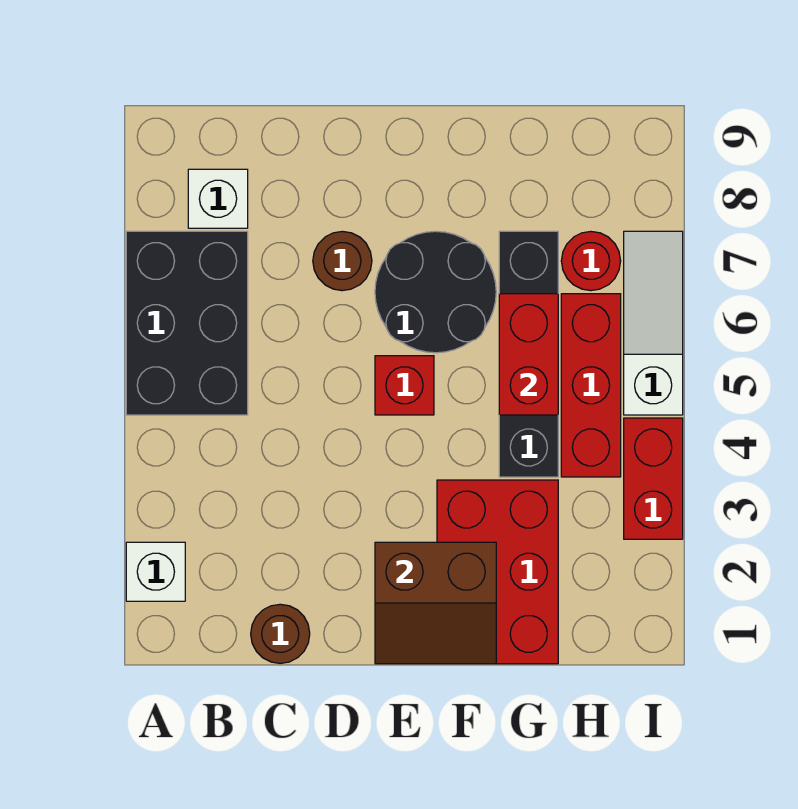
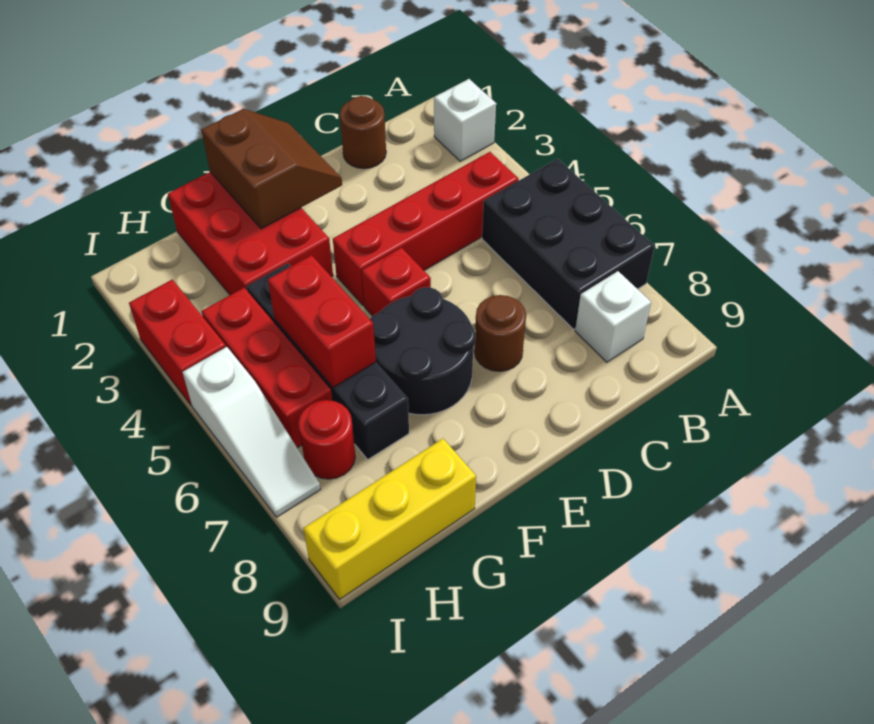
none -> red brick B4:E4 level 1
brown slope E1:F2 level 2 top 2 -> brown slope E1:F2 level 2 top F
none -> yellow brick G9:I9 level 1

